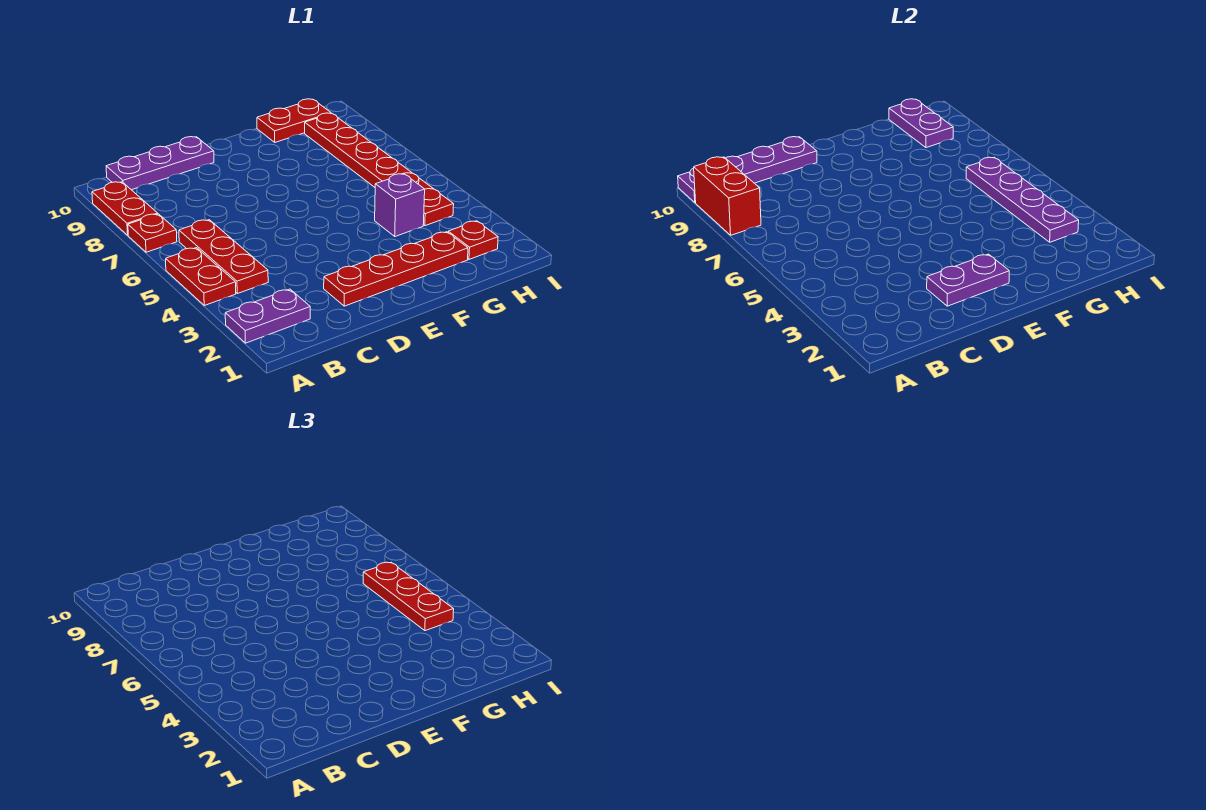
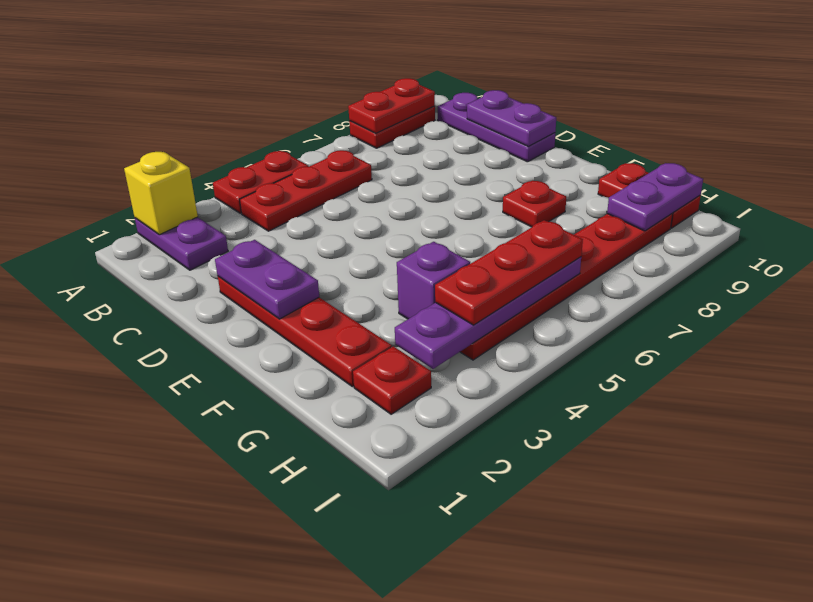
none -> yellow brick A2 level 2
red plate A7 level 1 -> red plate F8 level 1
red brick A8:A9 level 2 -> red plate A8:A9 level 2
purple plate A10:D10 level 2 -> purple plate C10:D10 level 2

